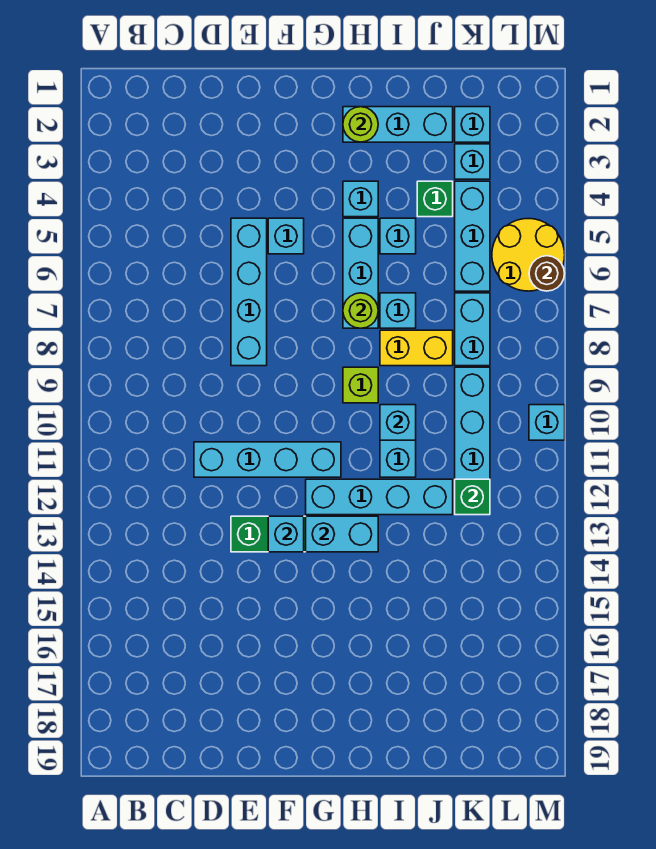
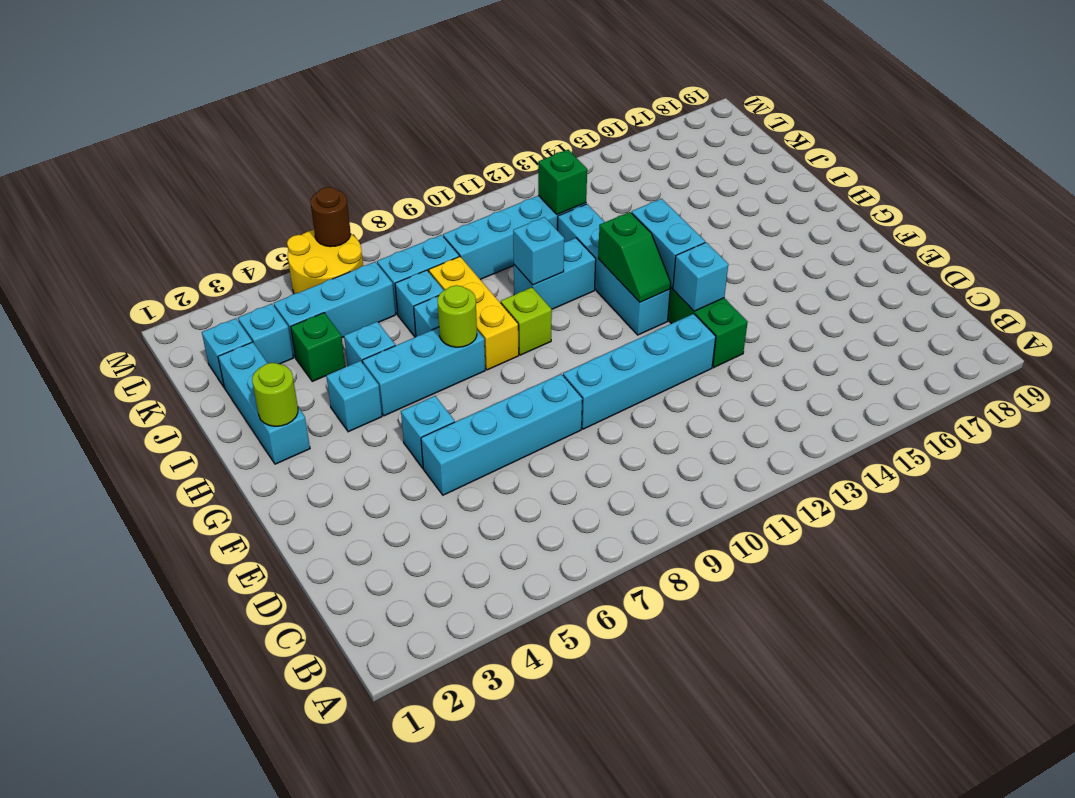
cyan brick D11:G11 level 1 -> cyan brick E9:E12 level 1
none -> green slope G12:H12 level 2 top H
yellow brick I8:J8 level 1 -> yellow brick H8:J8 level 1
cyan brick M10 level 1 -> cyan brick J7 level 1

